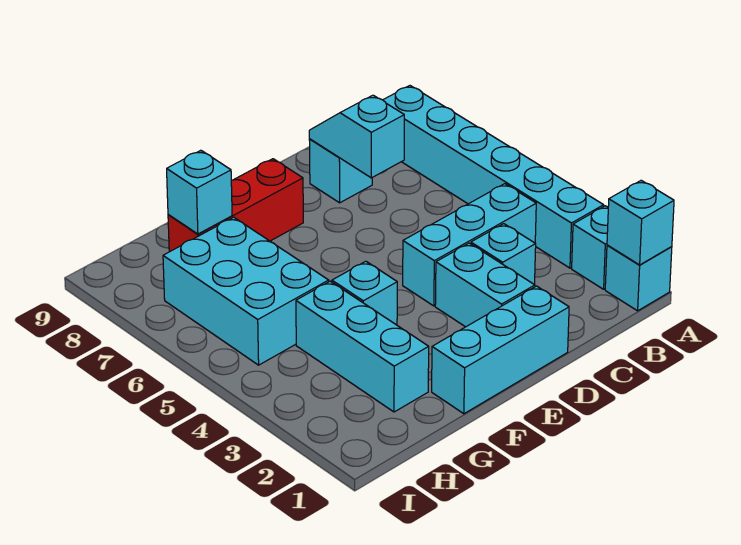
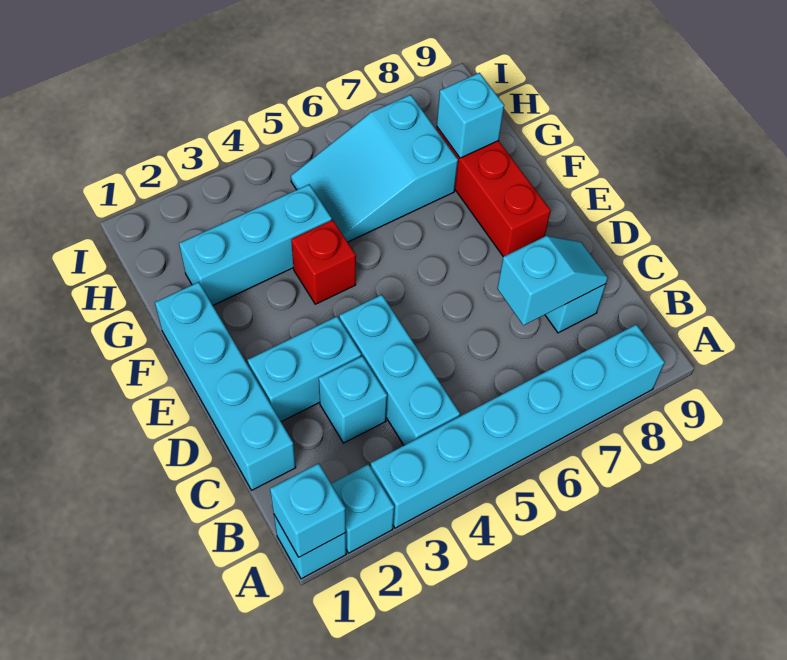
cyan brick D1:F1 level 1 -> cyan brick C1:F1 level 1
cyan brick F4 level 1 -> red brick F4 level 1
cyan brick G5:H7 level 1 -> cyan slope G5:H7 level 1 top 7

